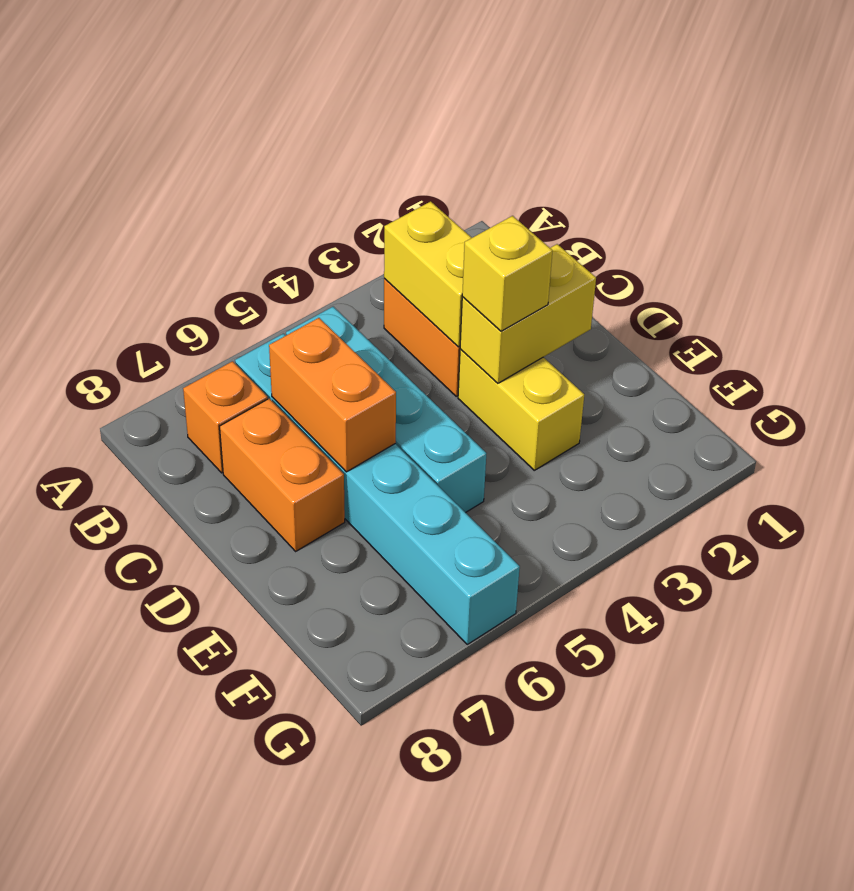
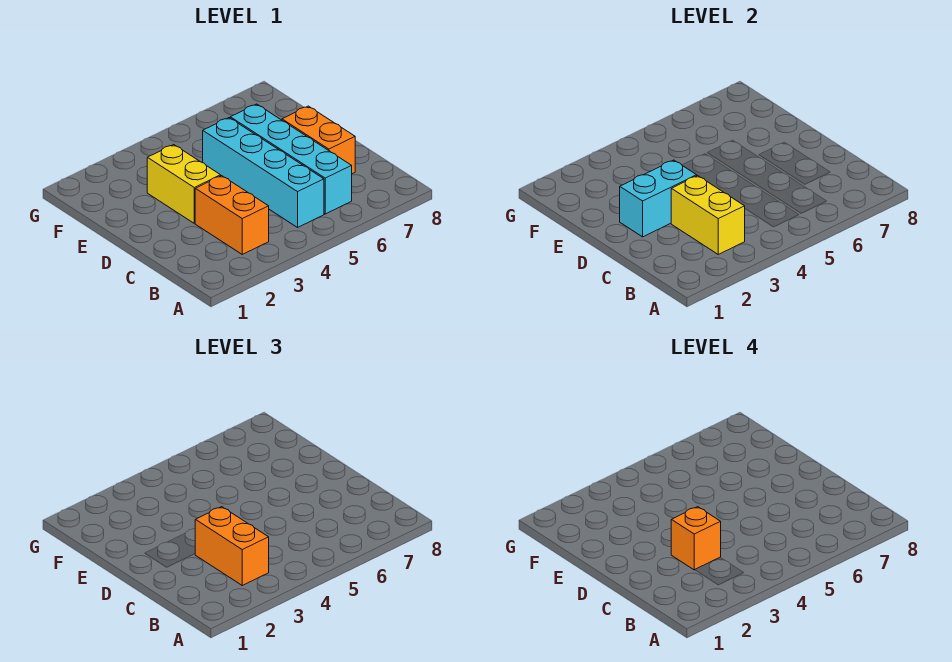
cyan brick B6:G6 level 1 -> cyan brick B6:E6 level 1
orange brick B7 level 1 -> orange brick C3 level 4
orange brick C6:D6 level 2 -> orange brick B3:C3 level 3
yellow brick D2:D3 level 2 -> cyan brick D2:D3 level 2
yellow brick D3 level 3 -> none

